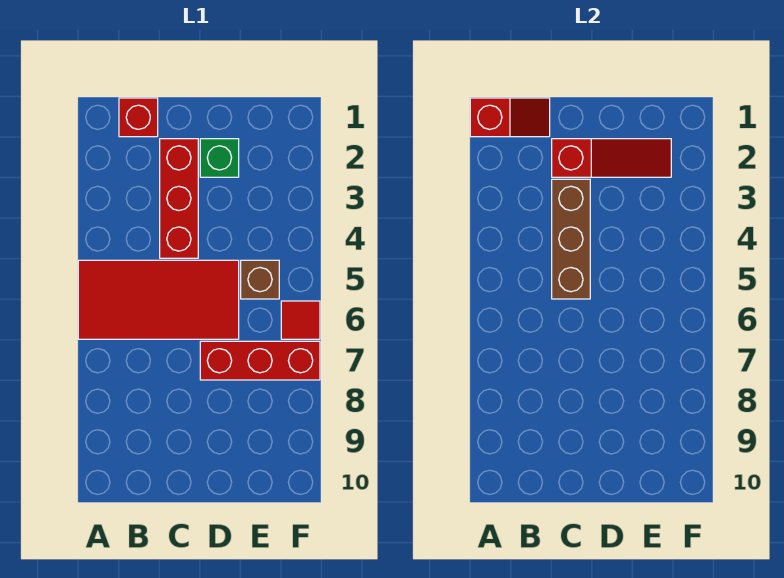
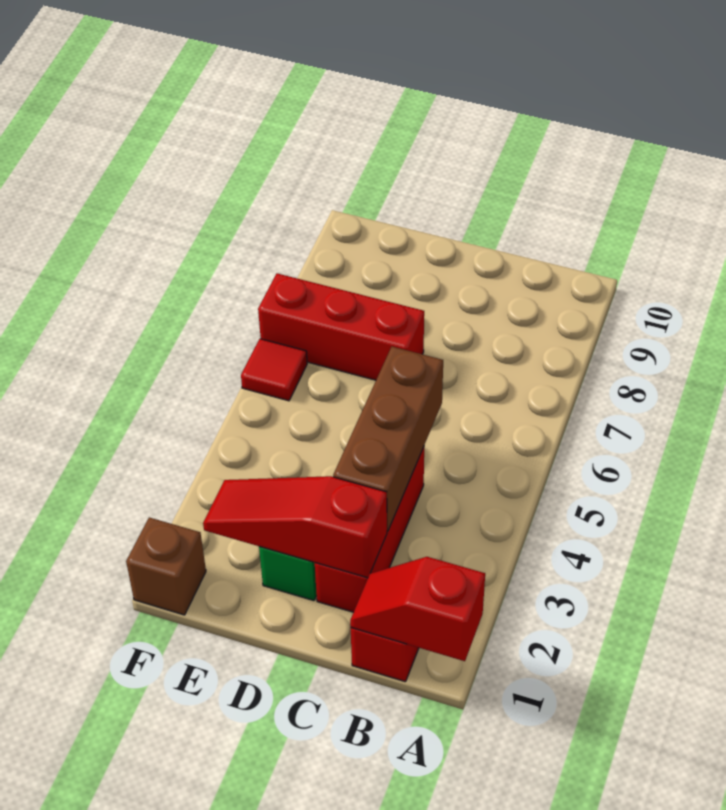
red tile A5:D6 level 1 -> none
brown brick E5 level 1 -> brown brick F1 level 1

